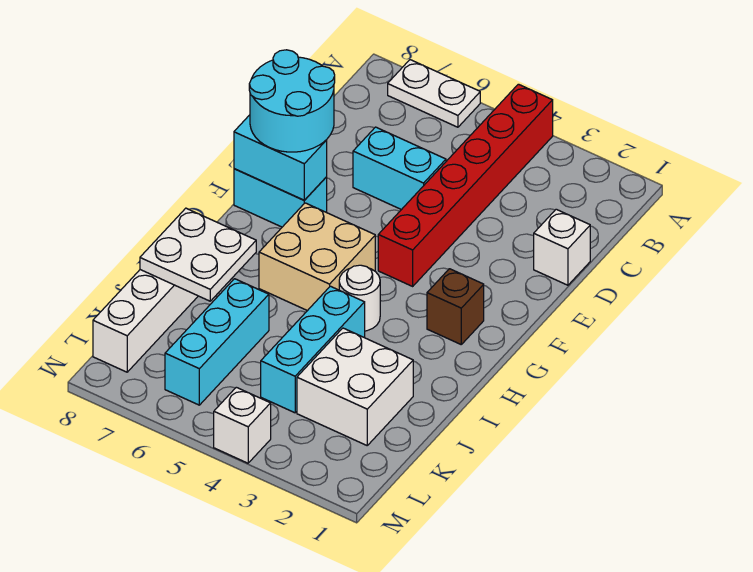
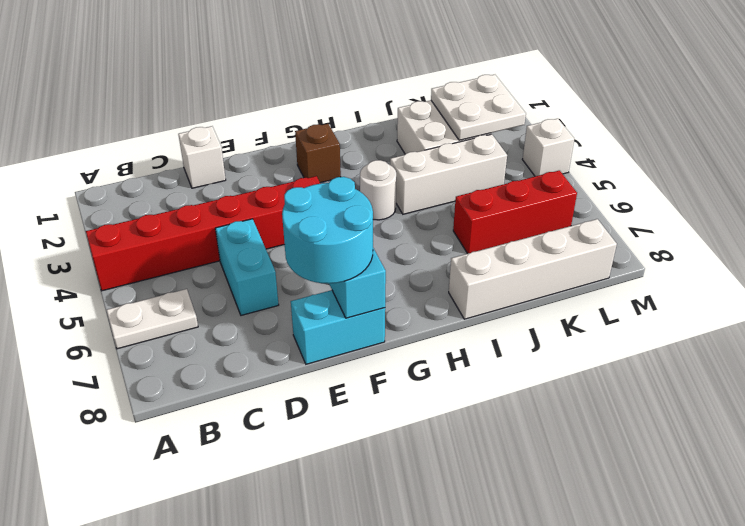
white plate A6:A7 level 1 -> white plate A6:B6 level 1
cyan brick F7:F8 level 1 -> cyan brick E8:F8 level 1
tan brick G5:H6 level 1 -> none
cyan brick I4:K4 level 1 -> white brick I4:K4 level 1
white plate I7:J8 level 2 -> white plate K2:L3 level 2
cyan brick J6:L6 level 1 -> red brick J6:L6 level 1

